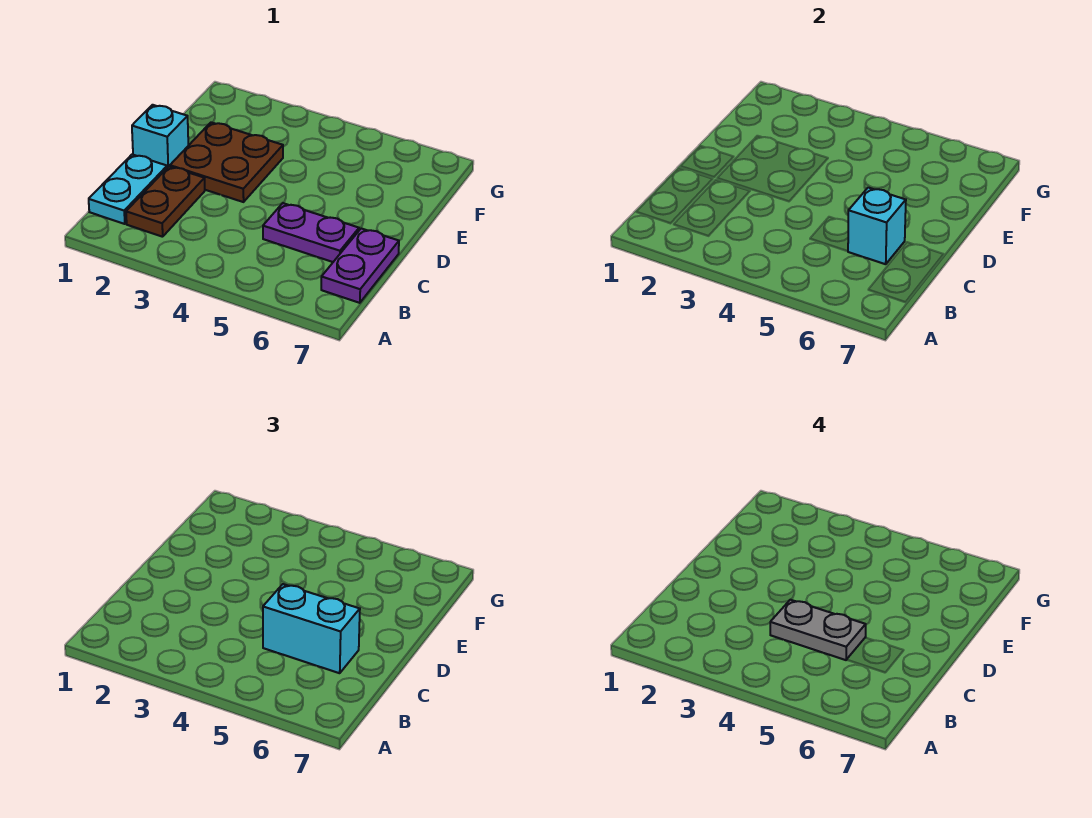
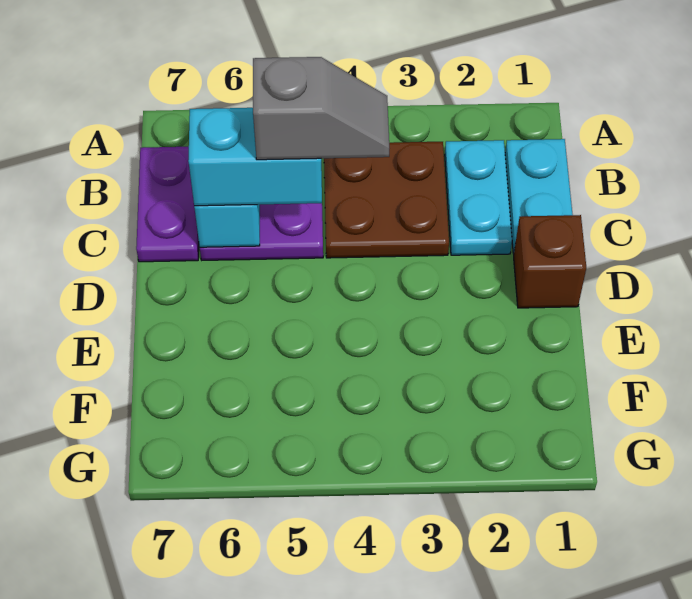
brown plate B2:C2 level 1 -> cyan plate B2:C2 level 1
grey plate C4:C5 level 4 -> grey slope C4:C5 level 4 top 5
cyan brick D1 level 1 -> brown brick D1 level 1
brown plate D2:E3 level 1 -> brown plate B3:C4 level 1

